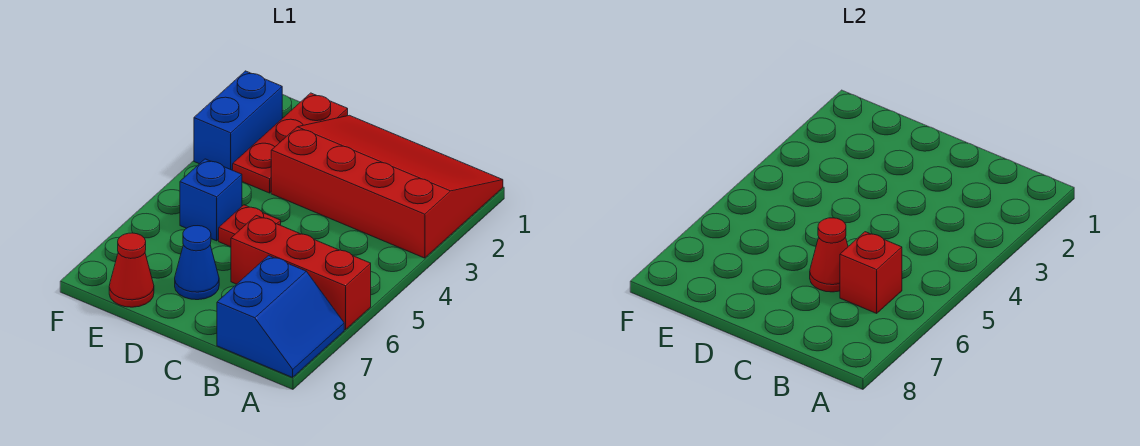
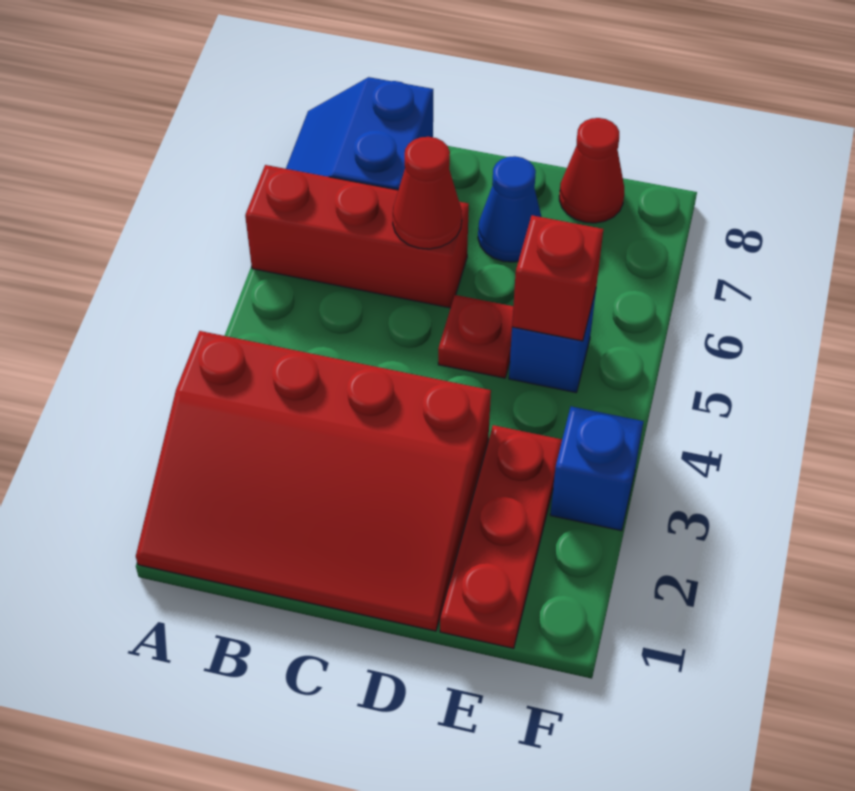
red brick B6 level 2 -> red brick E5 level 2
blue brick F2:F3 level 1 -> blue brick F3 level 1

